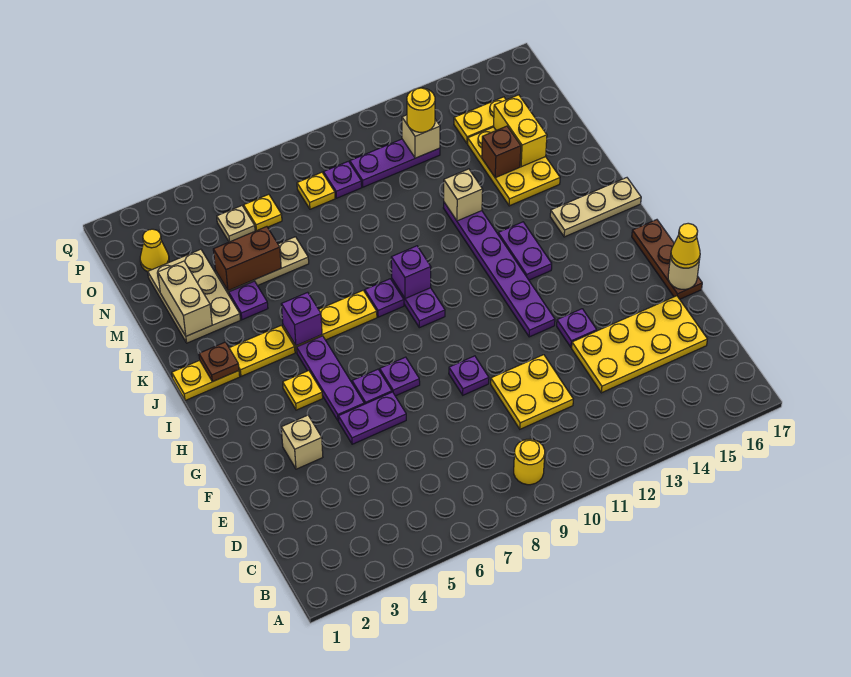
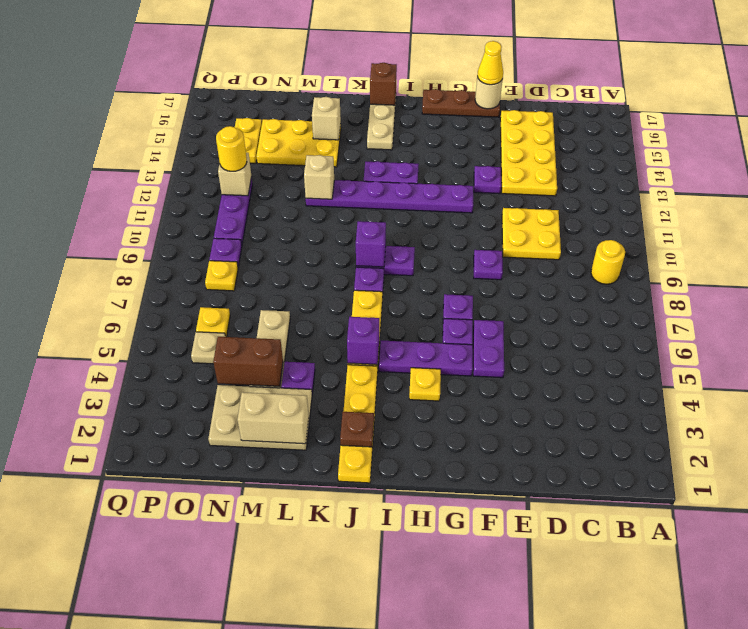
tan brick F3 level 1 -> tan brick L15 level 2
brown brick M4:M5 level 2 -> brown brick M4:N4 level 2
brown brick M14 level 2 -> brown brick J17 level 2
yellow brick M15:N15 level 2 -> none
yellow cone O2 level 1 -> none

